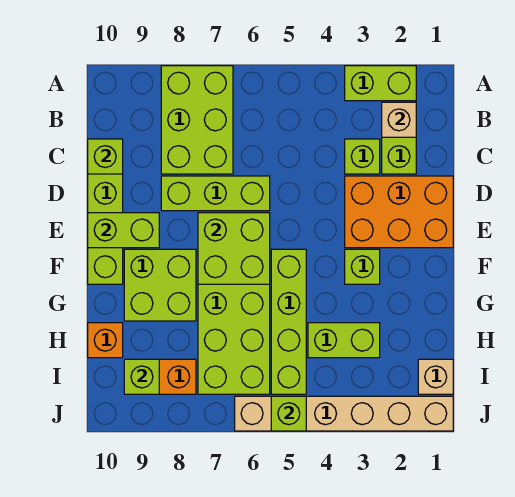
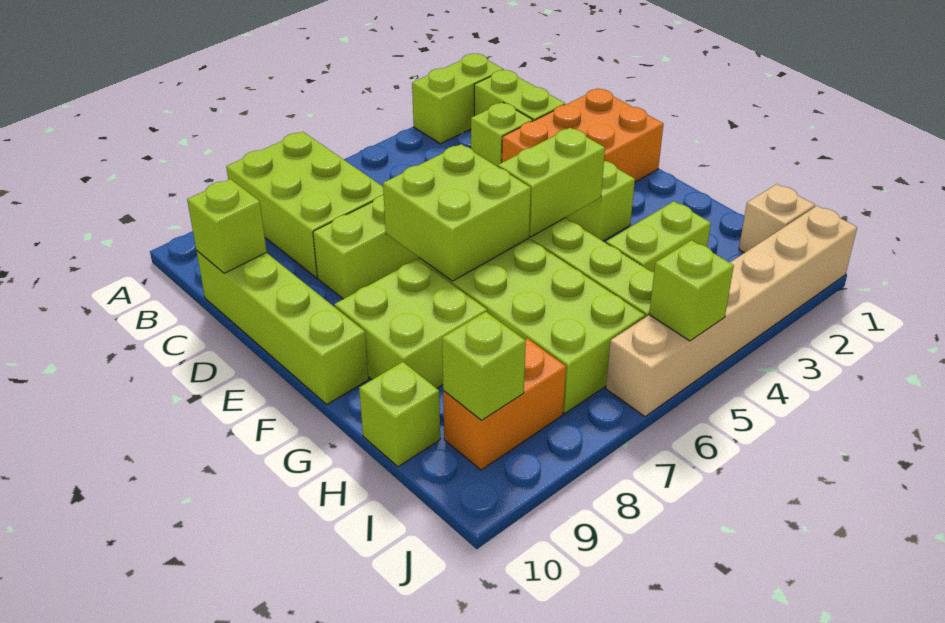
tan brick B2 level 2 -> none
lime brick E9:E10 level 2 -> lime brick F4:F5 level 2
orange brick H10 level 1 -> lime brick H10 level 1

